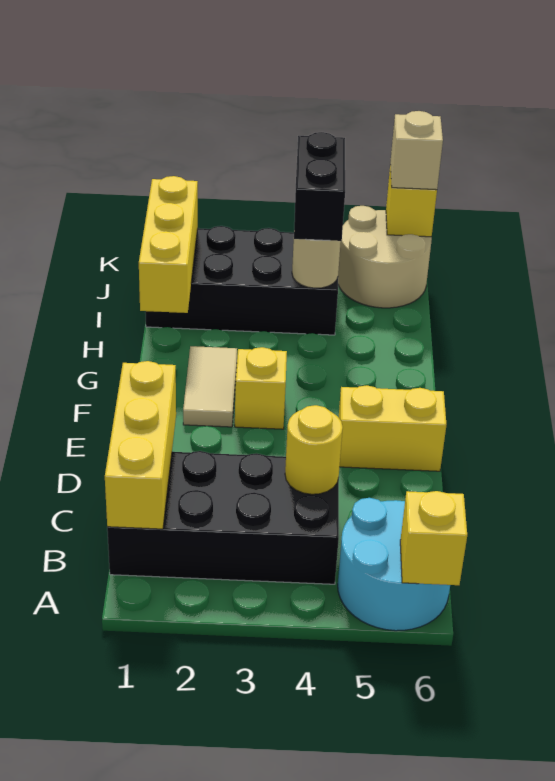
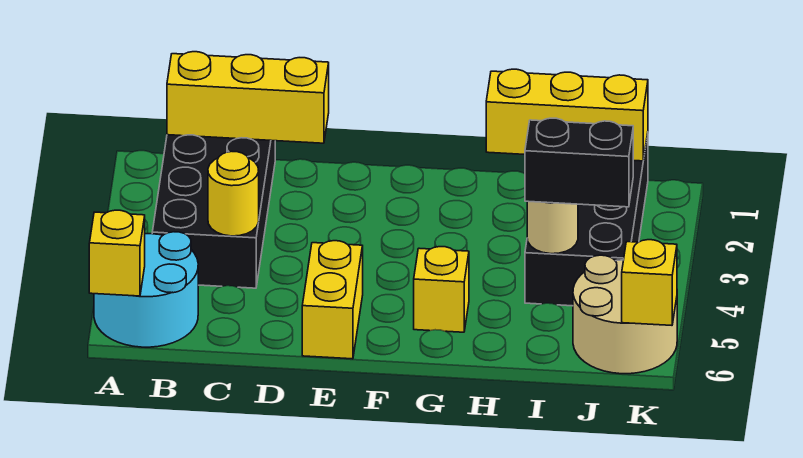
tan tile F2:G2 level 1 -> none
yellow brick F3 level 1 -> yellow brick G5 level 1
tan brick K6 level 3 -> none

